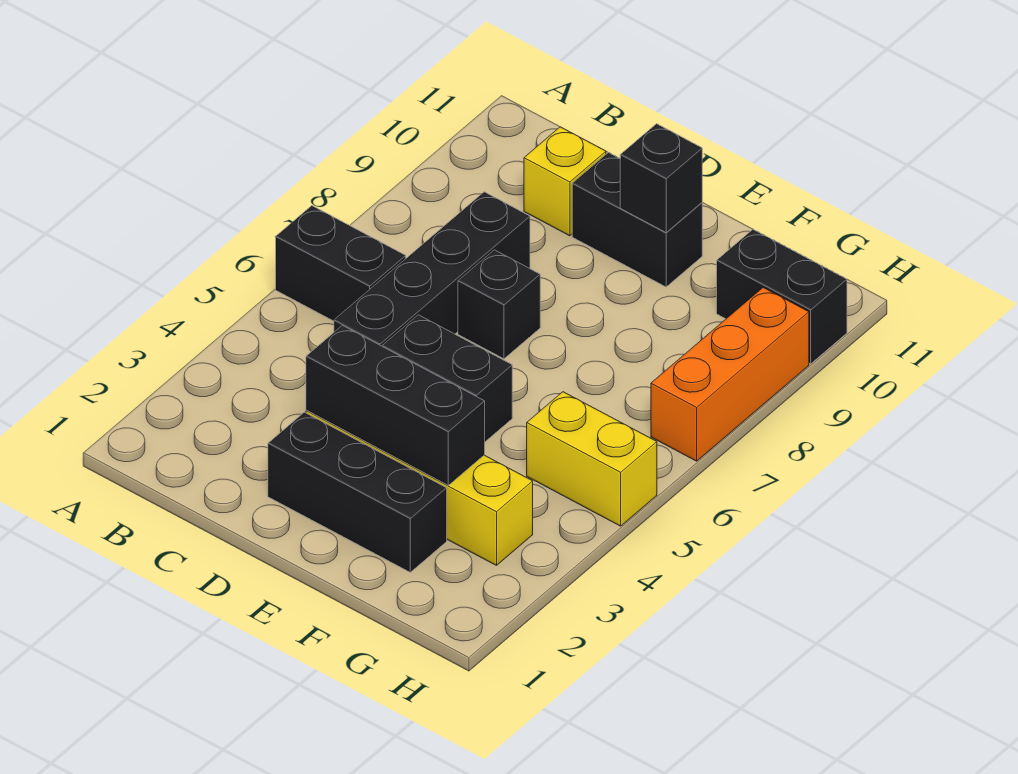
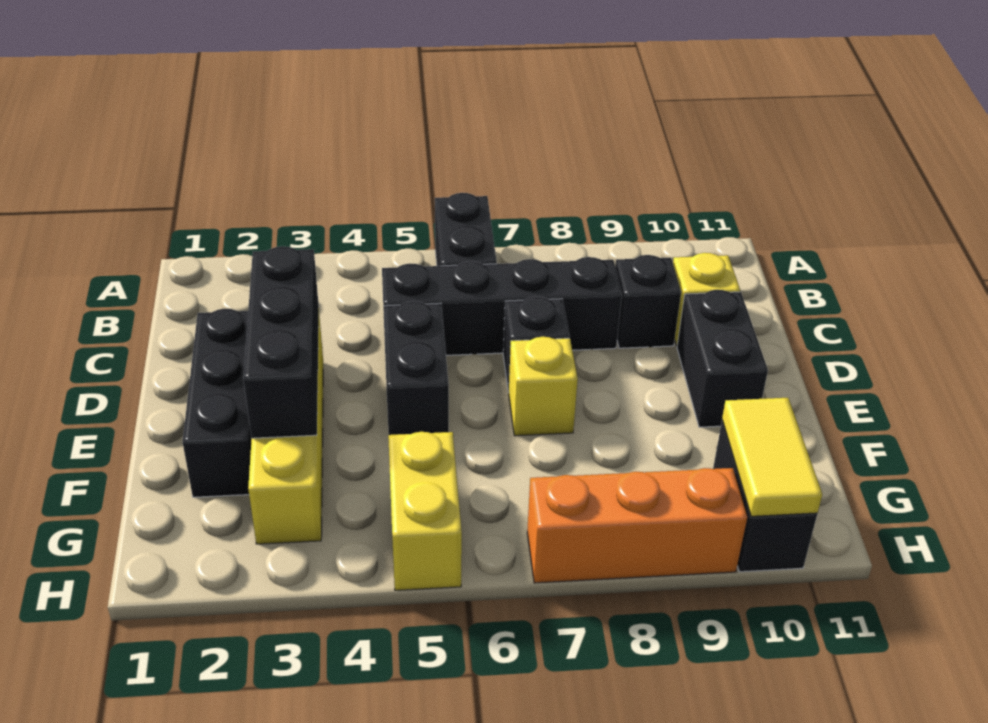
none -> yellow brick E7 level 1
black brick E10 level 2 -> black brick C9 level 1
none -> yellow tile G10:H10 level 2

